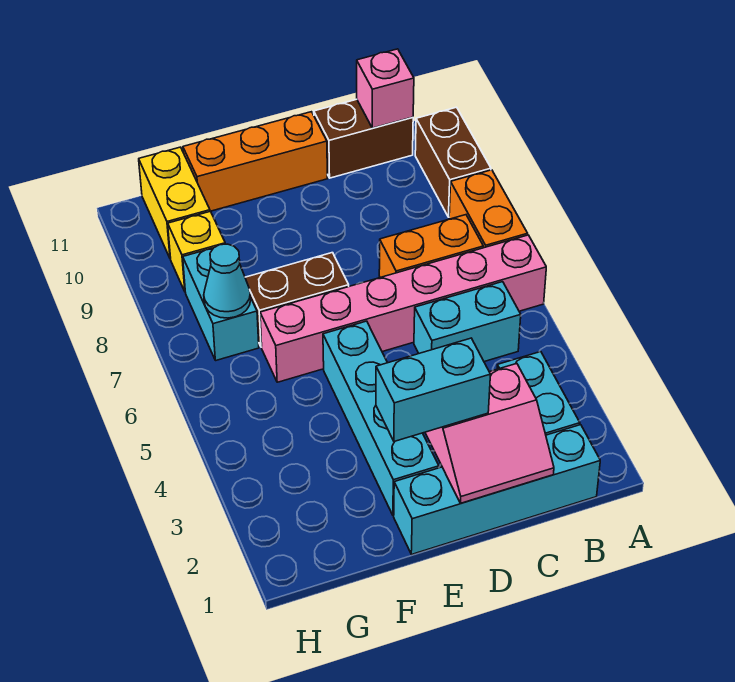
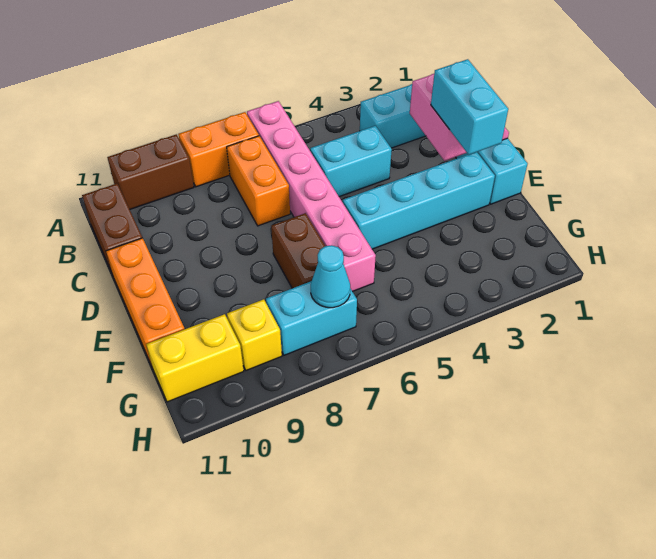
cyan brick B5:C5 level 1 -> cyan brick C4:C5 level 1
pink brick B11 level 2 -> none

